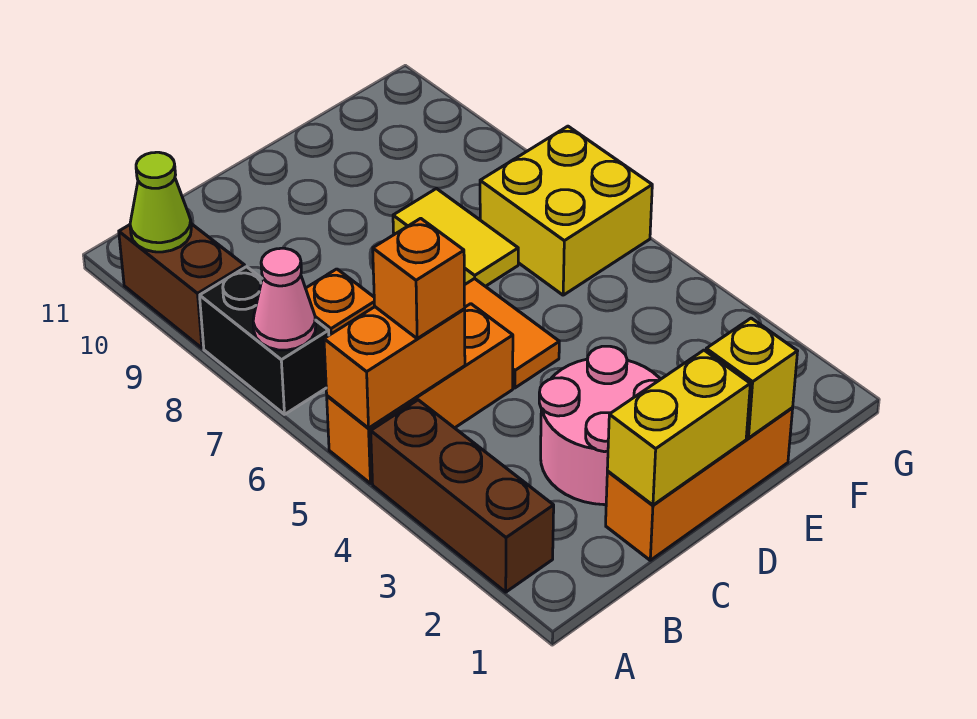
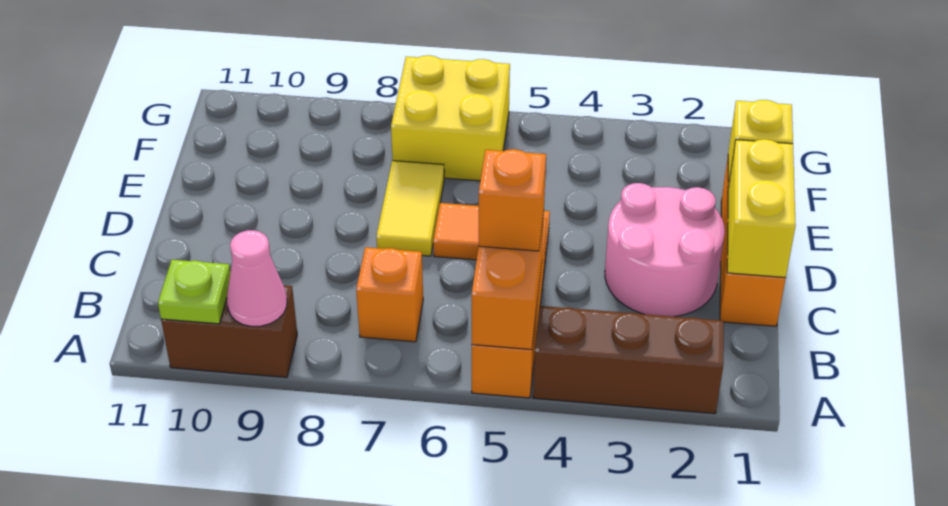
black brick A7:A8 level 1 -> none
pink cone A7 level 2 -> pink cone A9 level 2
lime cone A10 level 2 -> lime plate A10 level 2
yellow tile E7:E8 level 1 -> yellow tile D7:E7 level 1

